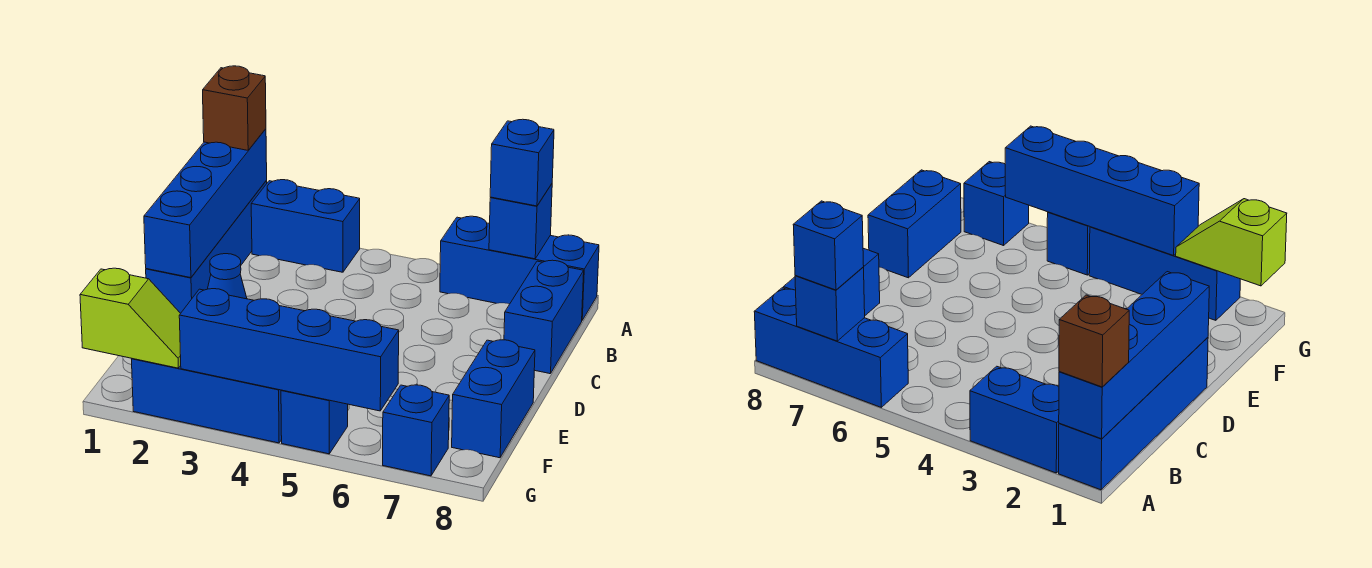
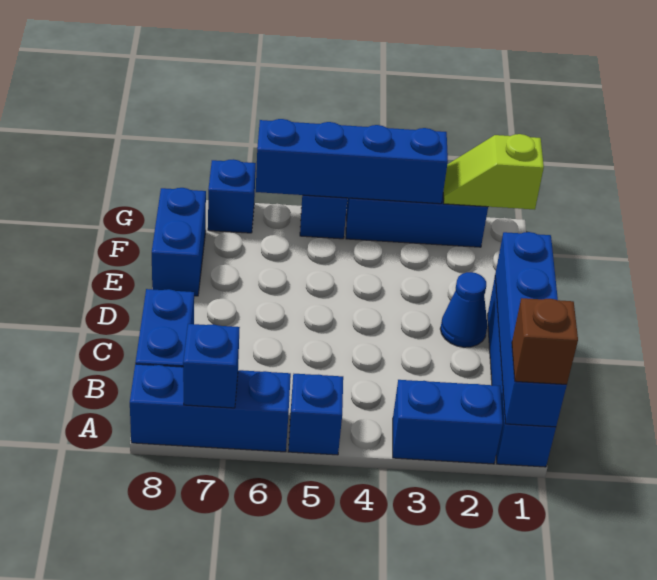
blue brick A7 level 3 -> blue brick A5 level 1

